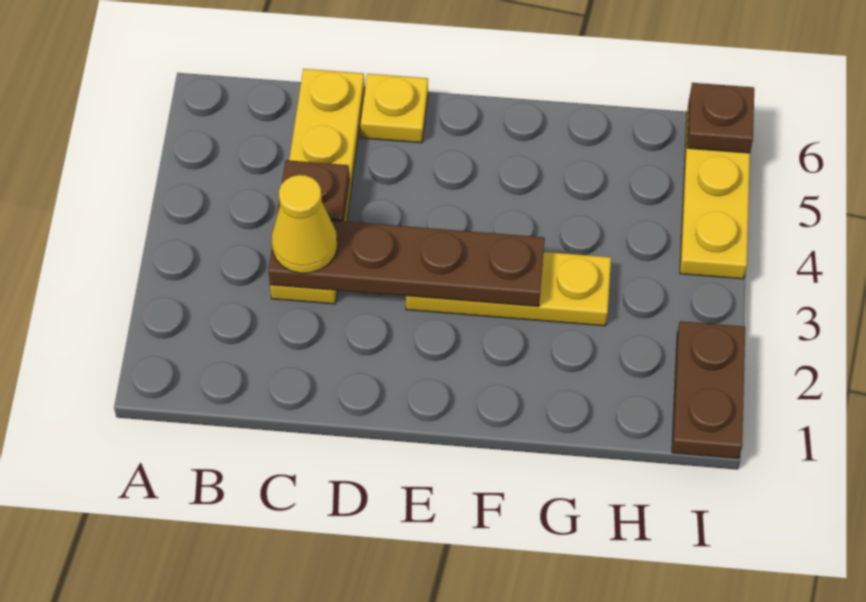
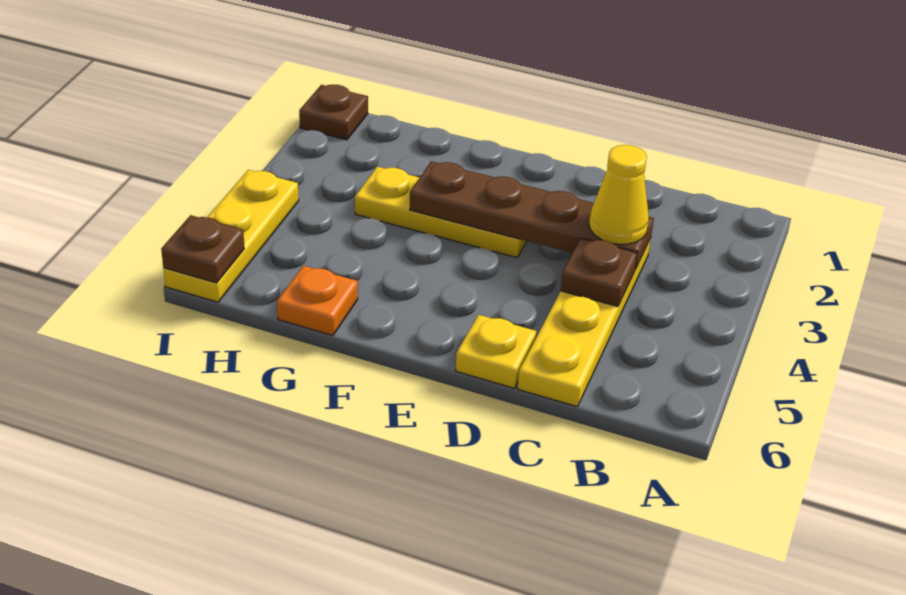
none -> orange plate G6 level 1
brown plate I1:I2 level 1 -> brown plate I1 level 1

